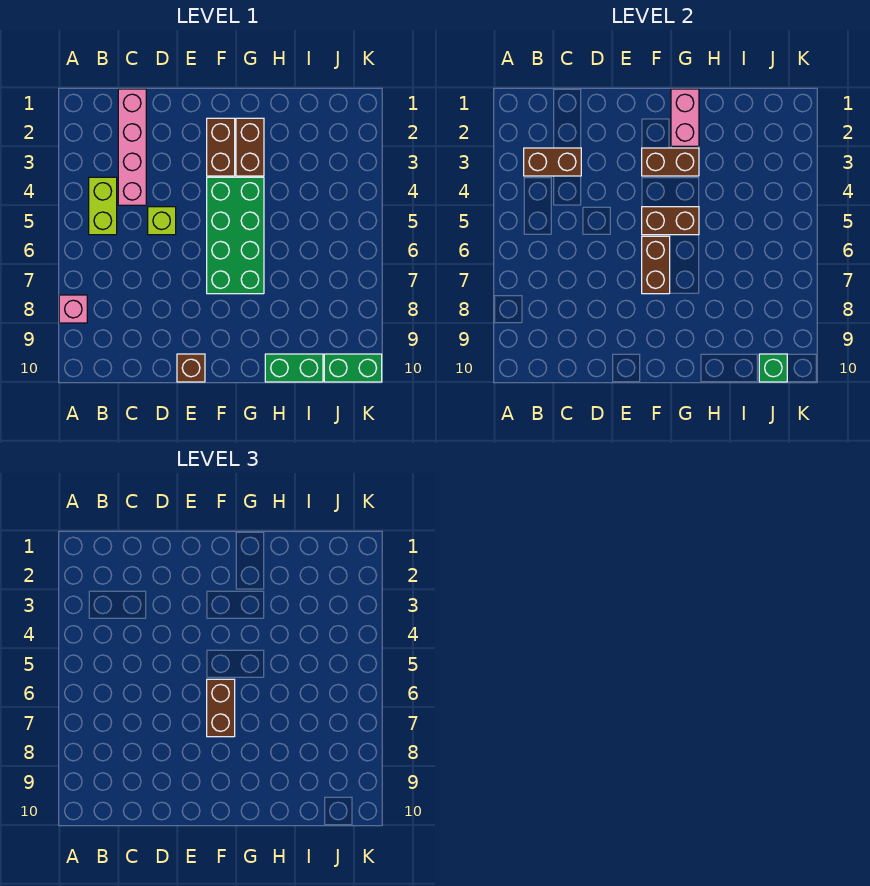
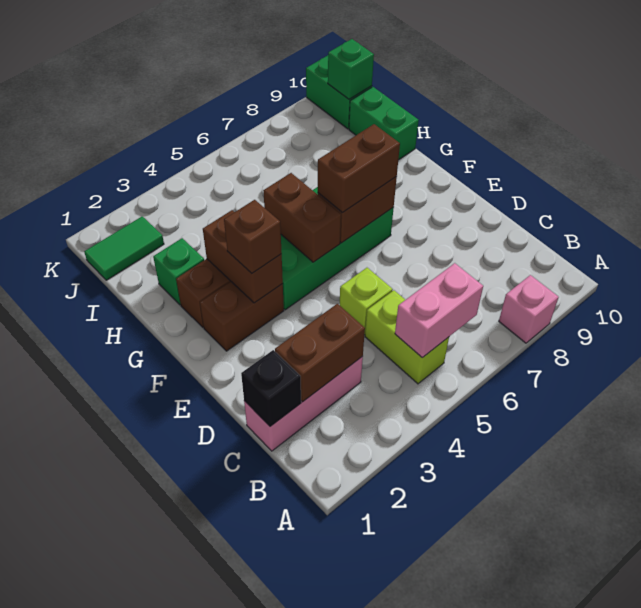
brown brick B3:C3 level 2 -> brown brick C2:C3 level 2
lime brick B4:B5 level 1 -> lime brick B5:C5 level 1
pink brick C1:C4 level 1 -> pink brick C1:C3 level 1
none -> black brick C1 level 2
brown brick E10 level 1 -> brown brick F3 level 3
pink brick G1:G2 level 2 -> pink brick B5:B6 level 2
none -> green brick H2 level 1
none -> green tile J1:J2 level 1

